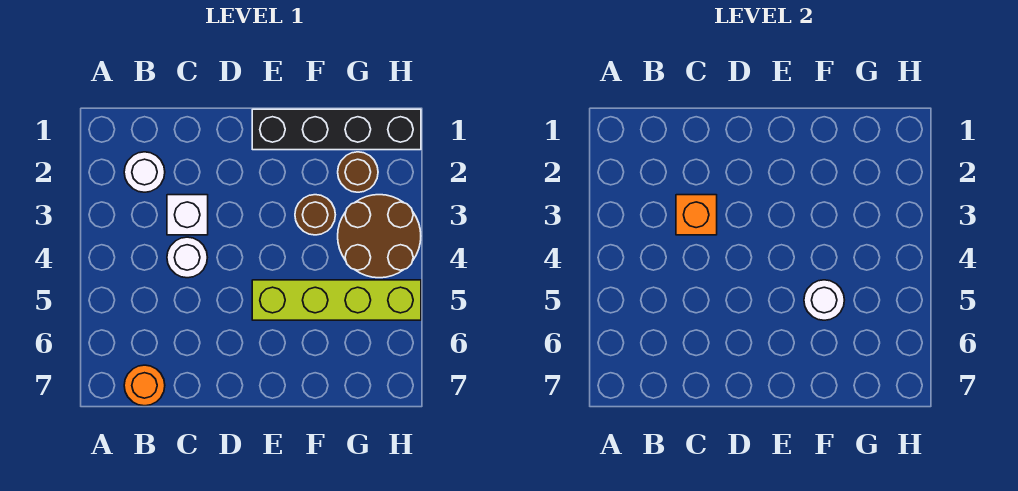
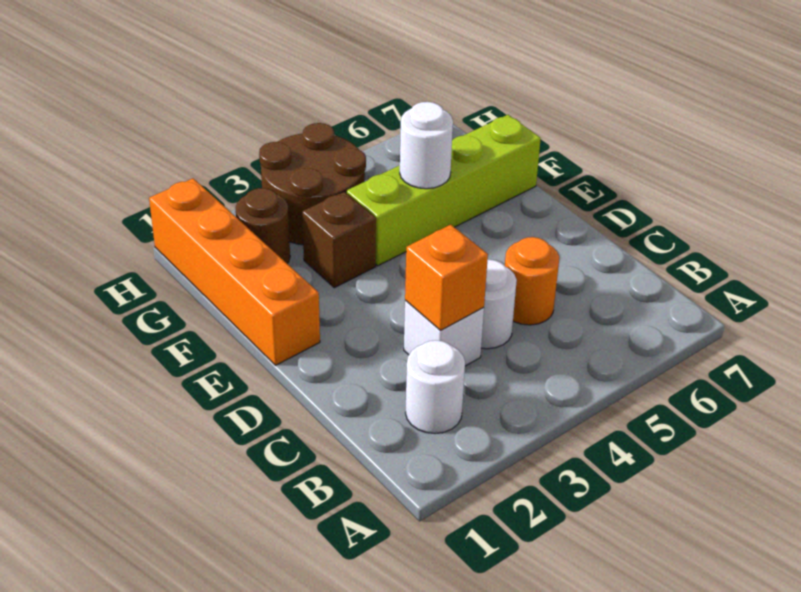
orange round brick B7 level 1 -> orange round brick C5 level 1
black brick E1:H1 level 1 -> orange brick E1:H1 level 1
lime brick E5:H5 level 1 -> lime brick F4:F7 level 1
brown round brick F3 level 1 -> brown brick F3 level 1

